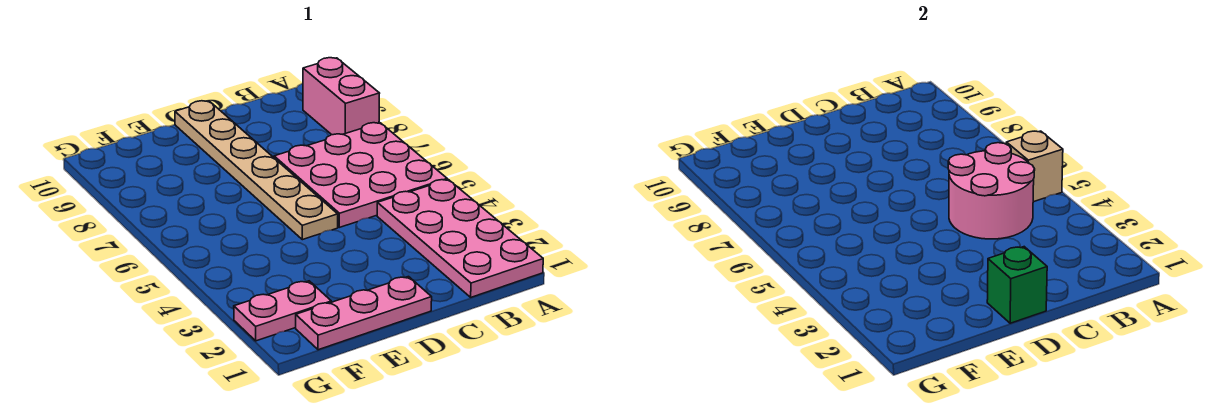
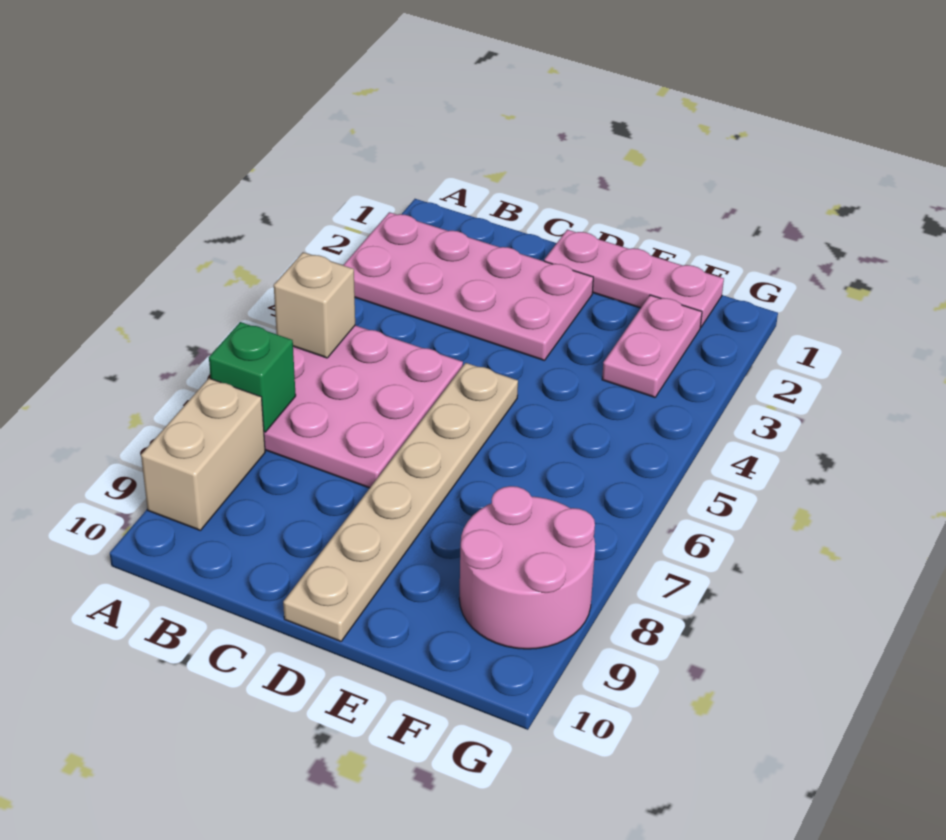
pink plate A1:B4 level 1 -> pink plate A2:D3 level 1
pink brick A8:A9 level 1 -> tan brick A8:A9 level 1
pink round brick B4:C5 level 2 -> pink round brick F8:G9 level 1
green brick D1 level 2 -> green brick A7 level 2
pink plate F2:G2 level 1 -> pink plate F2:F3 level 1

